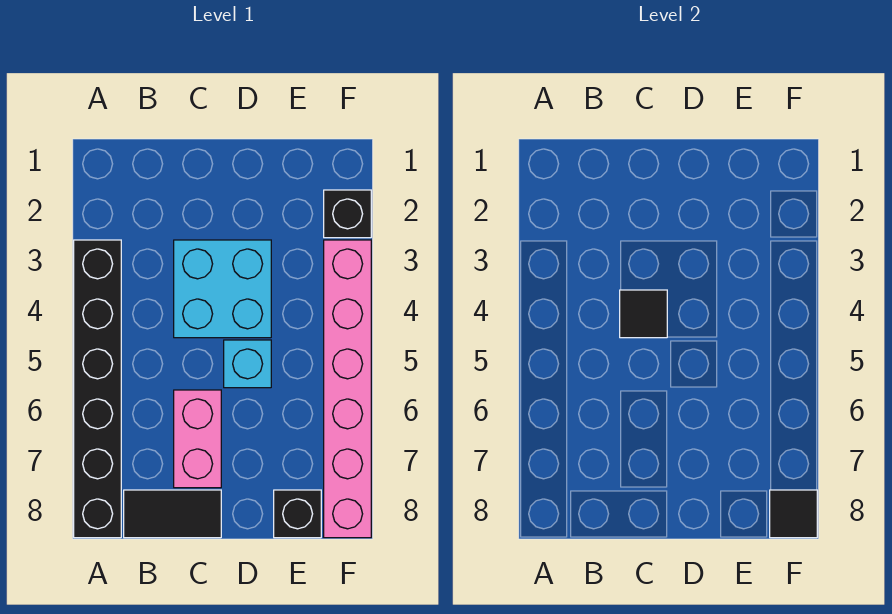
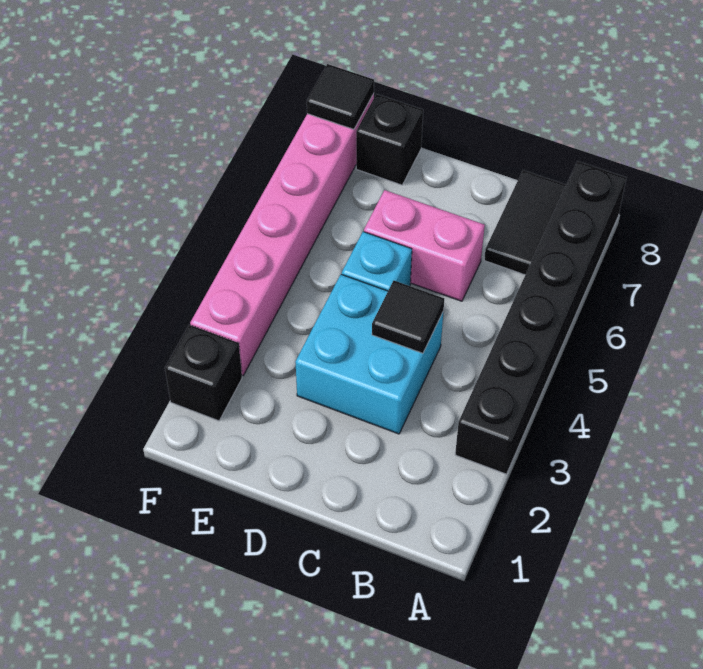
black tile B8:C8 level 1 -> black tile B7:B8 level 1
pink brick C6:C7 level 1 -> pink brick C6:D6 level 1

